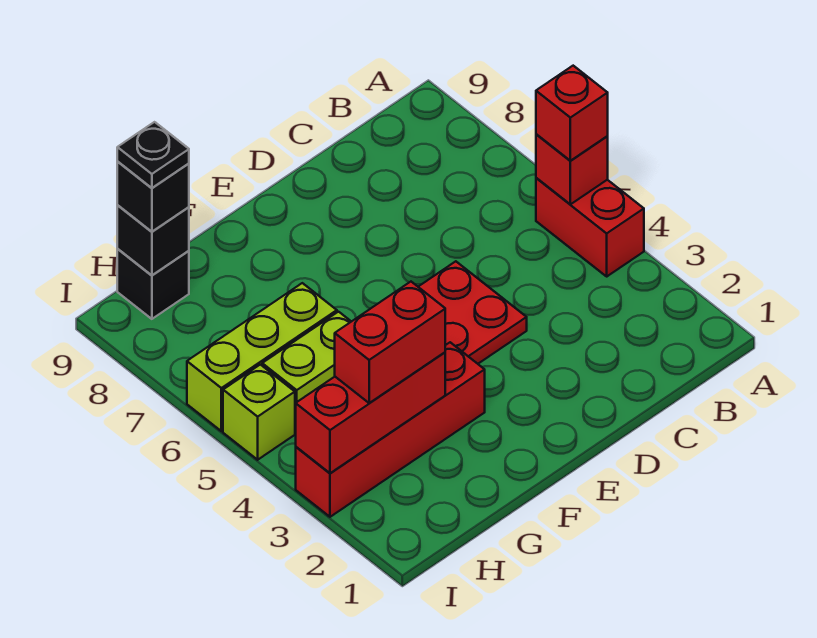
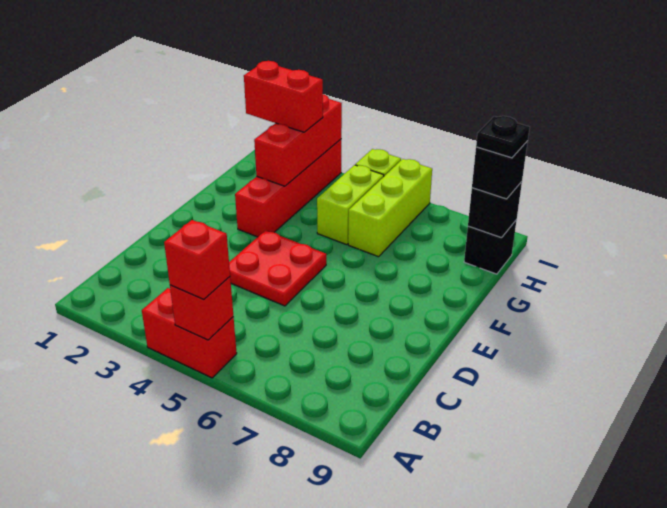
red brick G3:H3 level 3 -> red brick H2:H3 level 3

